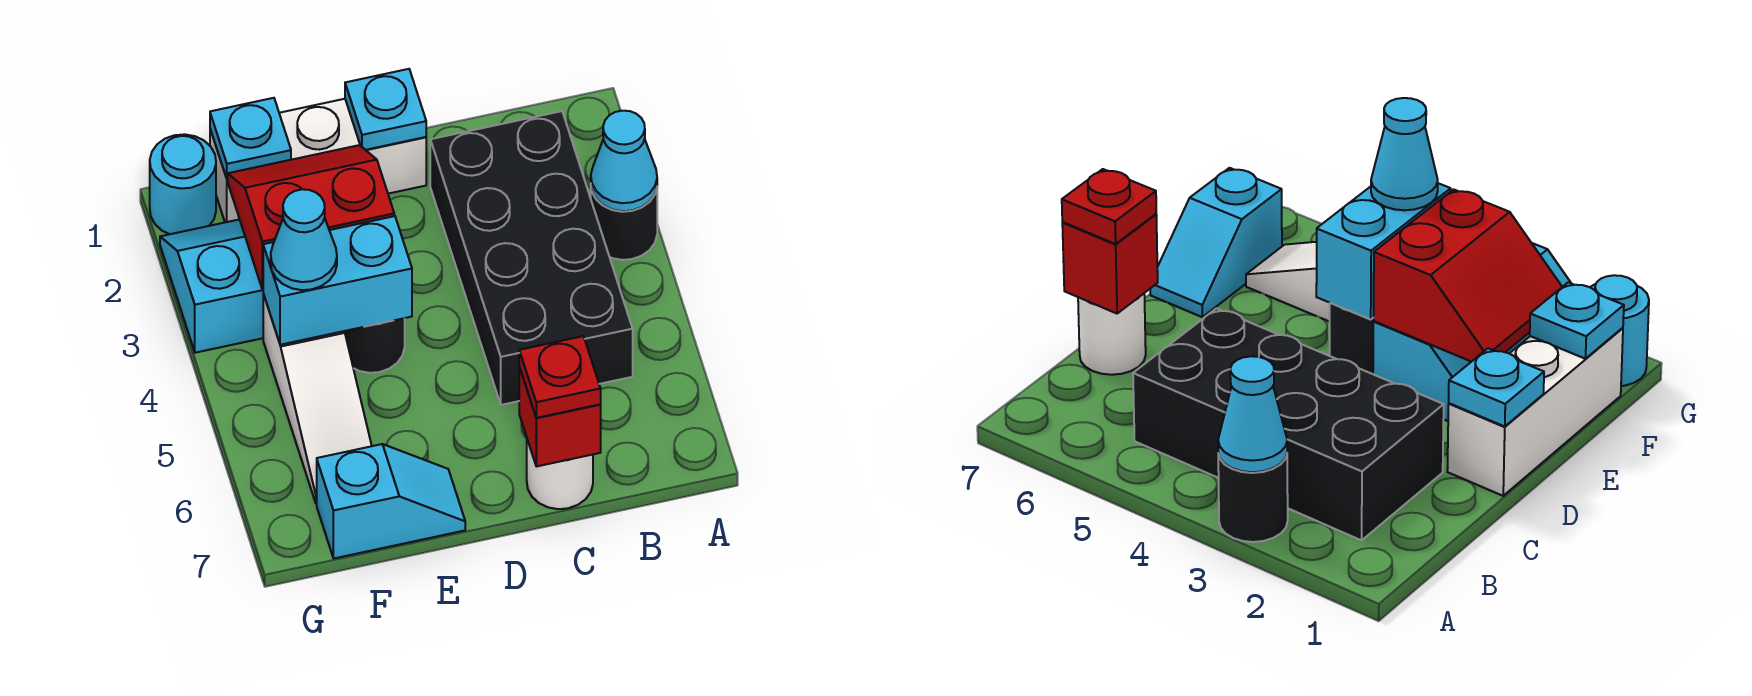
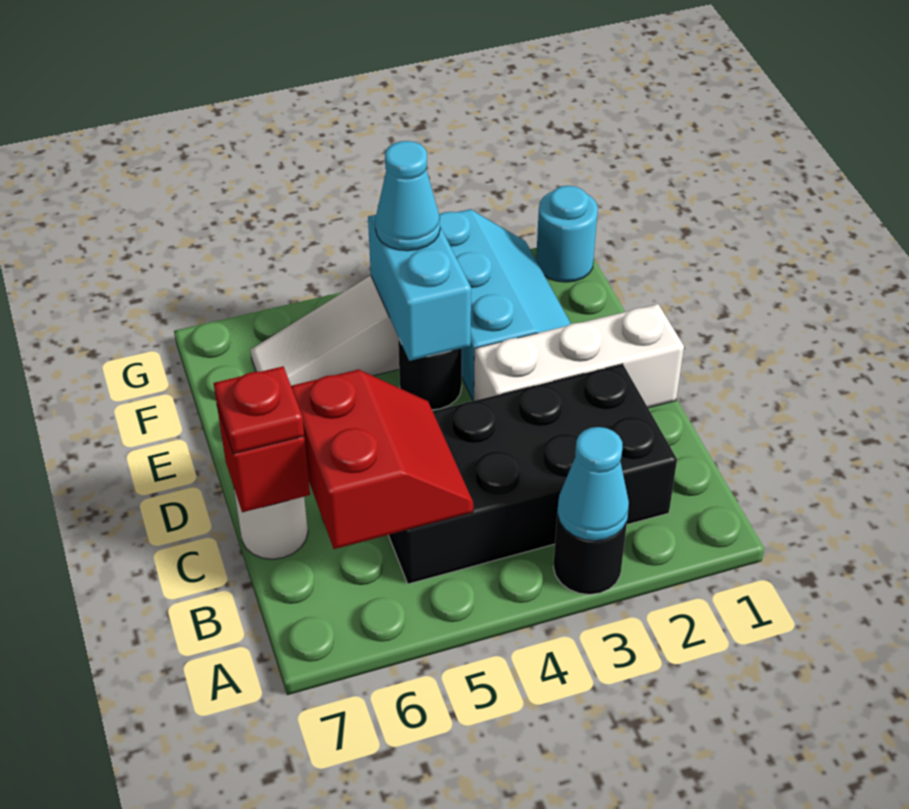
white brick D1:F1 level 1 -> white brick D1:D3 level 1
cyan plate D1 level 2 -> none
red slope E2:F3 level 2 top 3 -> red slope B5:C6 level 2 top 6
cyan slope E7:F7 level 1 top F -> none
cyan plate F1 level 2 -> none

